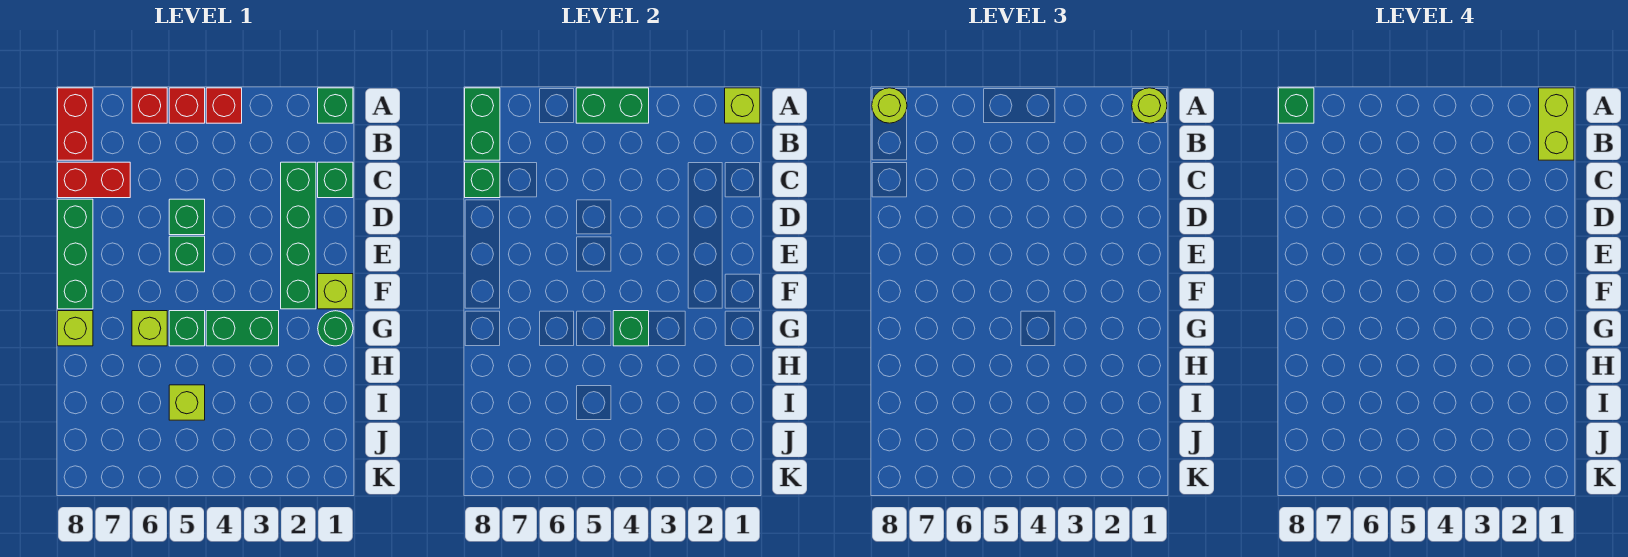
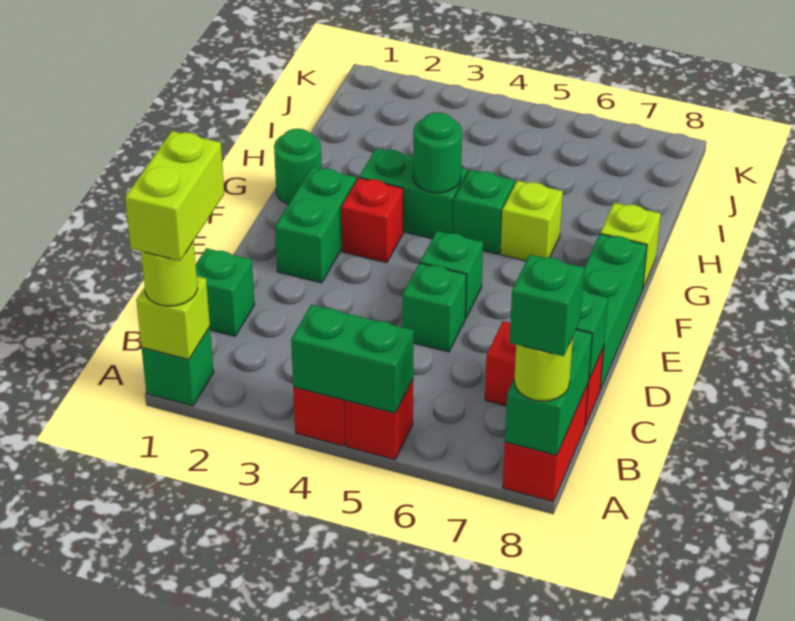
red brick A6 level 1 -> red brick F3 level 1
green brick C2:F2 level 1 -> green brick E2:F2 level 1
lime brick F1 level 1 -> none
green brick G4 level 2 -> green round brick G4 level 2
lime brick I5 level 1 -> none

